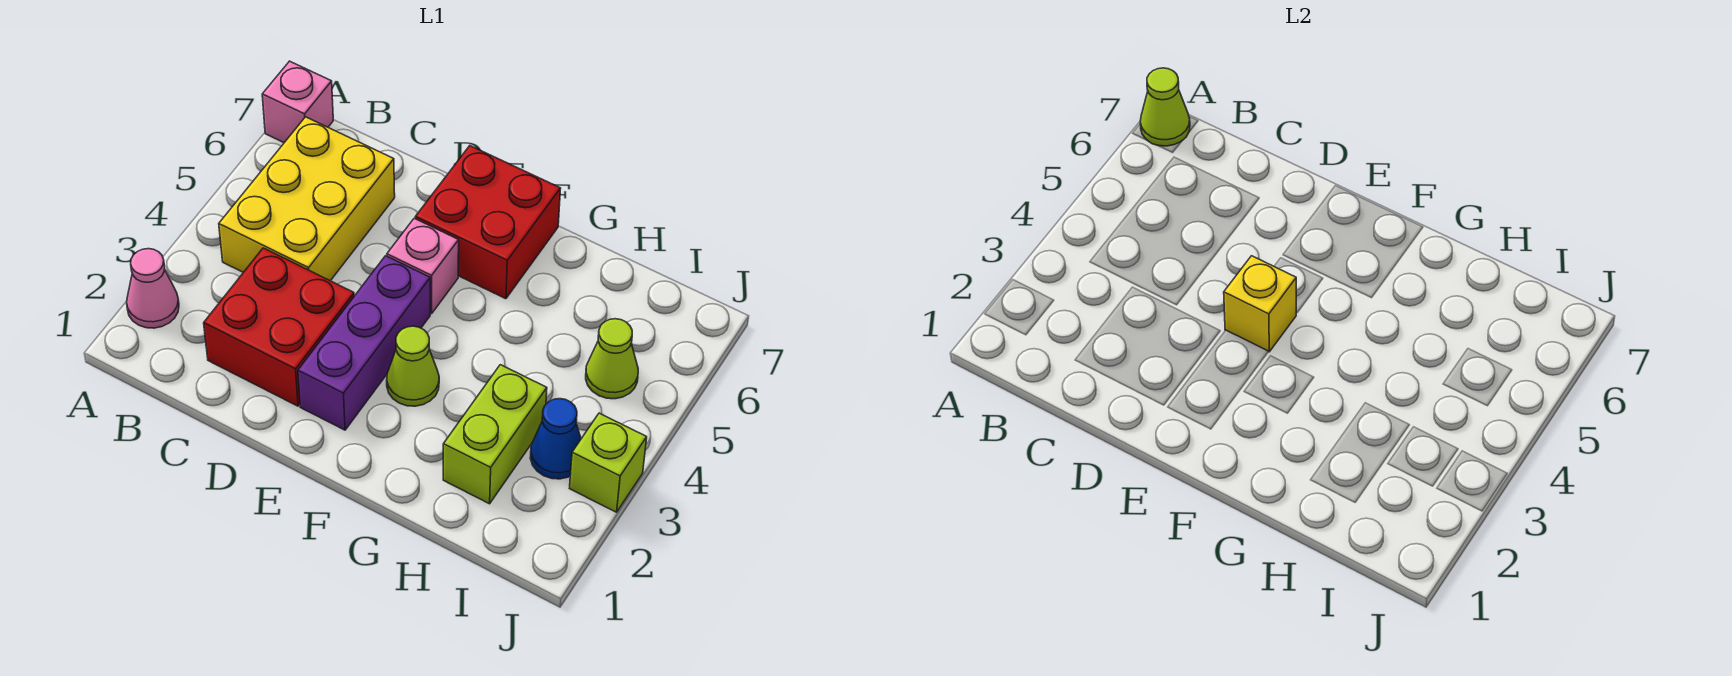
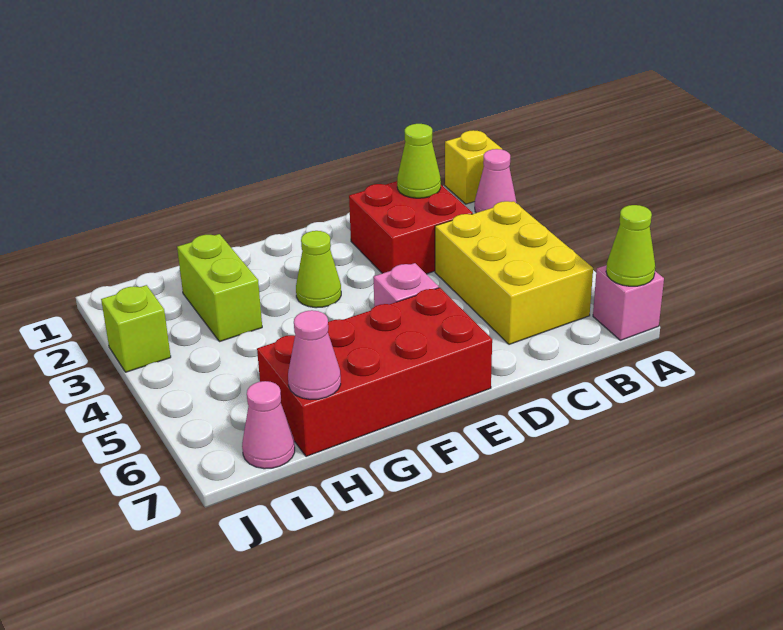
purple brick E2:E4 level 1 -> none
yellow brick E4 level 2 -> yellow brick A1 level 1
red brick E6:F7 level 1 -> red brick E6:H7 level 1
none -> pink cone H7 level 2
blue cone I3 level 1 -> none
lime cone I5 level 1 -> lime cone C2 level 2
none -> pink cone I7 level 1

